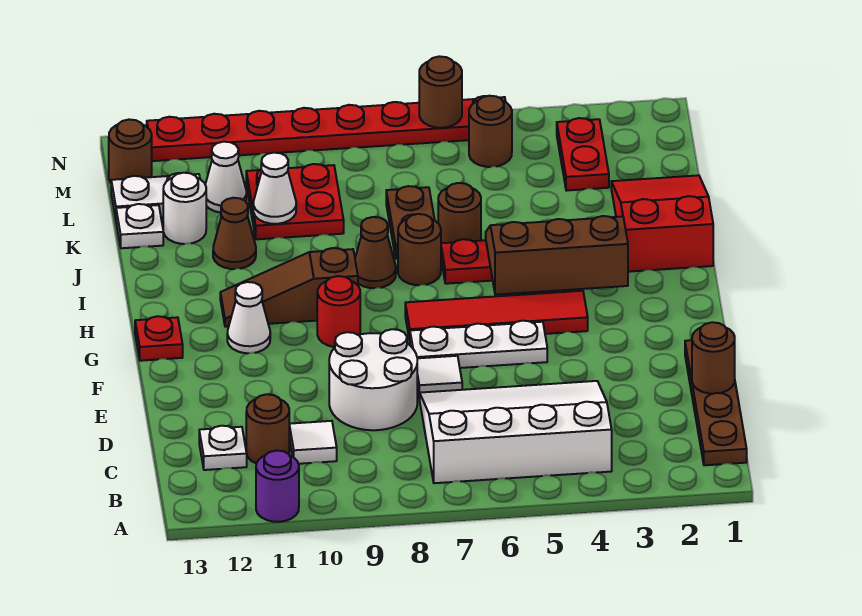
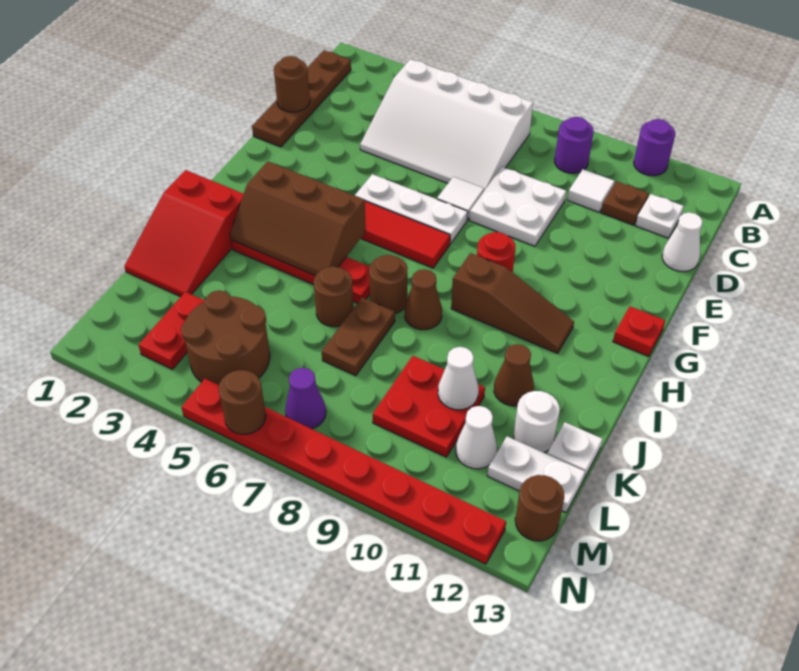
none -> purple round brick B9 level 1
brown round brick C11 level 1 -> brown plate C11 level 1
white round brick D8:E9 level 1 -> white plate D8:E9 level 1
white cone G11 level 1 -> white cone D13 level 1
brown round brick M5 level 1 -> brown round brick L4:M5 level 1
none -> purple cone M7 level 1

